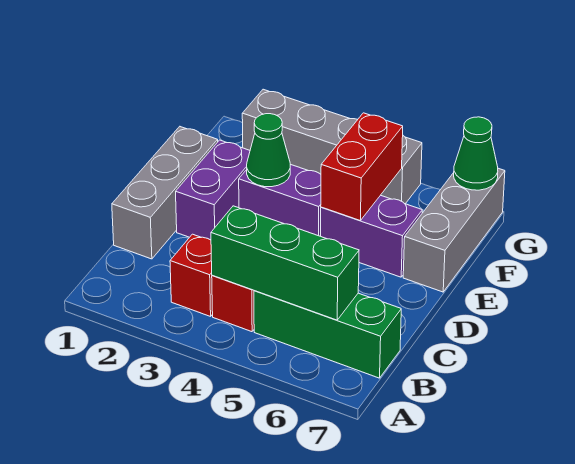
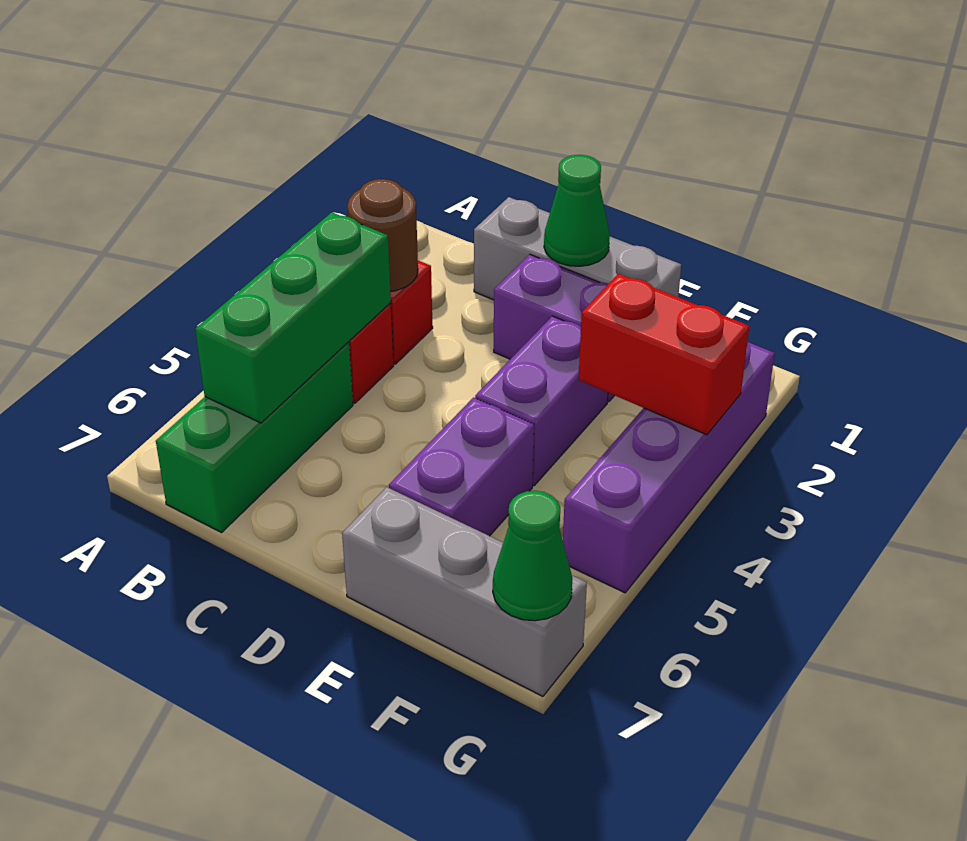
none -> brown round brick B3 level 2
green cone E3 level 2 -> green cone D1 level 2
red brick E5:F5 level 2 -> red brick F3:G3 level 2
grey brick G2:G5 level 1 -> purple brick G2:G5 level 1

